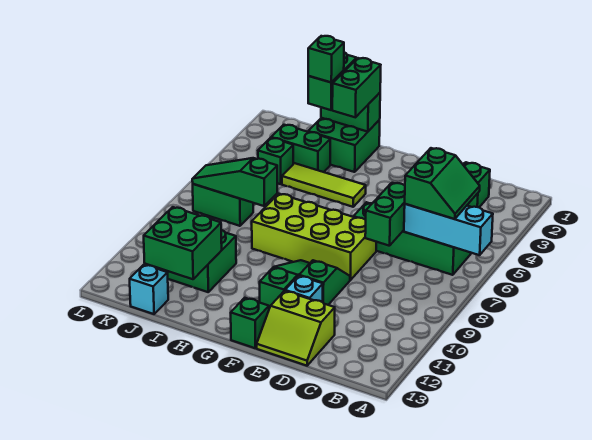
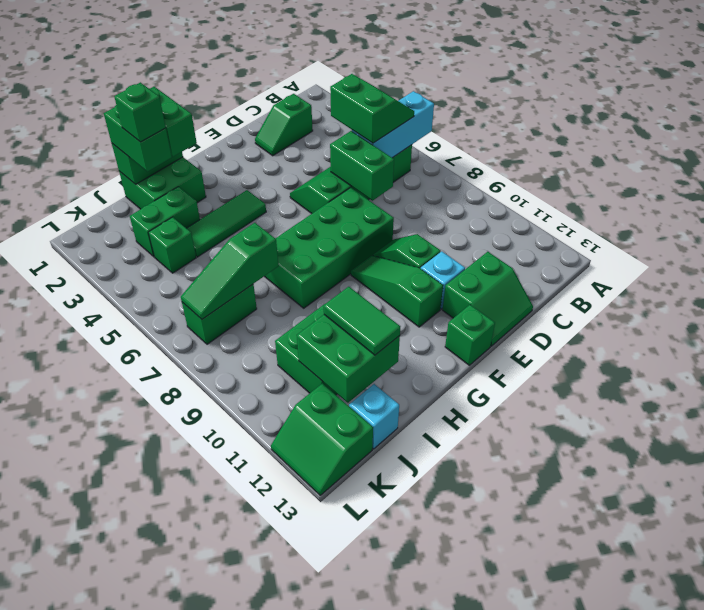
lime slope D12:E13 level 1 top 12 -> green slope D12:E13 level 1 top 12
lime brick E7:H8 level 1 -> green brick E7:H8 level 1
lime tile G4:I4 level 1 -> green tile G4:I4 level 1
none -> green tile I11:I12 level 3
none -> green slope K12:L13 level 1 top K

